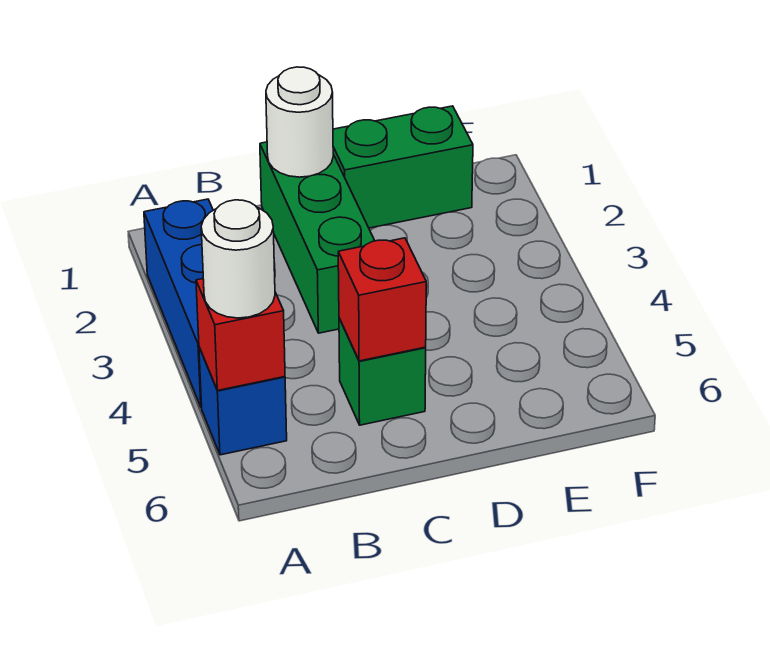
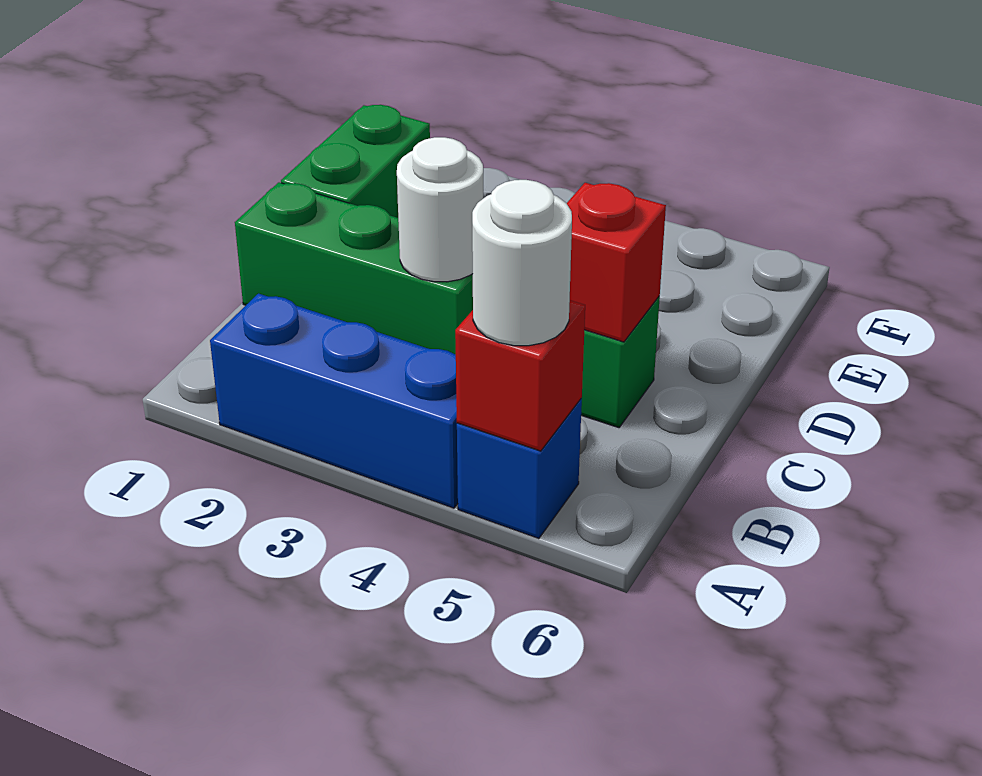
white round brick C1 level 2 -> white round brick C3 level 2

